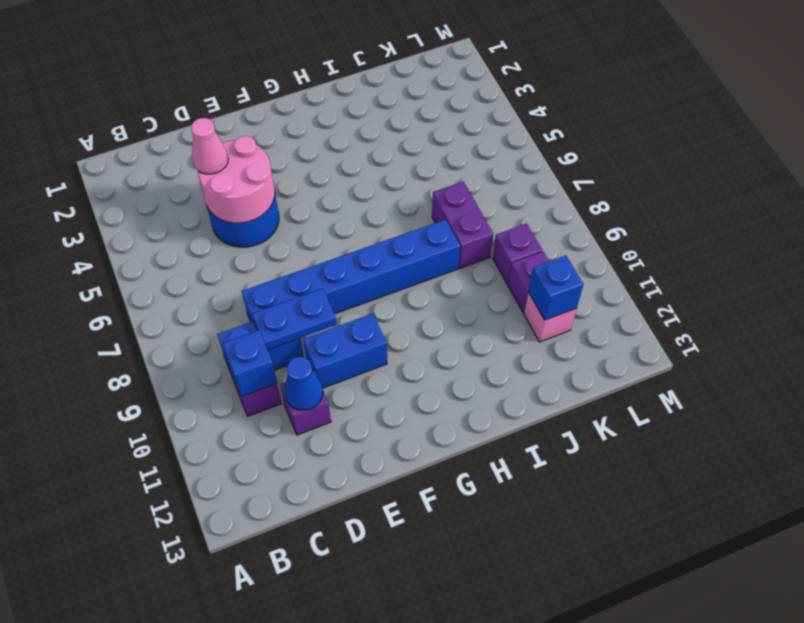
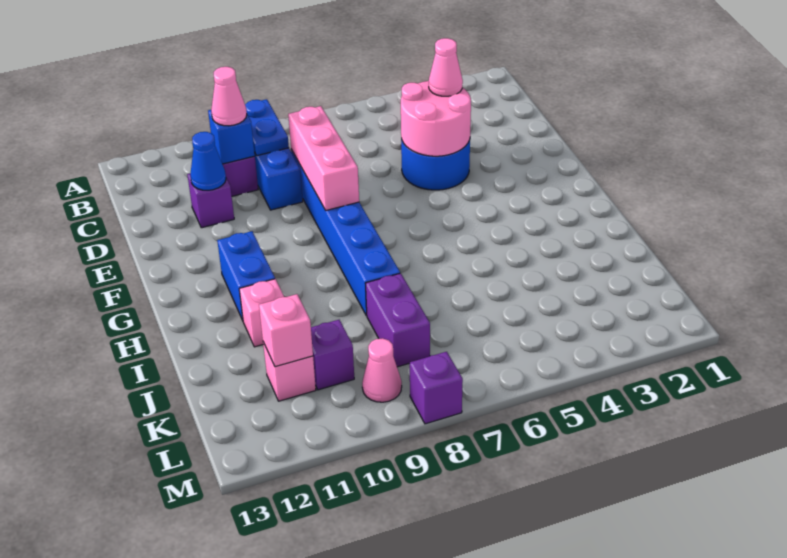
none -> pink cone C10 level 3
none -> pink brick D8:F8 level 2
blue plate D9:E9 level 2 -> blue plate B9:C9 level 2
blue brick E10:F10 level 1 -> blue brick G11:H11 level 1
none -> pink brick I11 level 1
purple brick J7:J8 level 1 -> purple brick J8:K8 level 1
purple brick K9 level 1 -> purple brick M8 level 1
blue brick K11 level 2 -> pink brick K11 level 2
none -> pink cone L9 level 1

